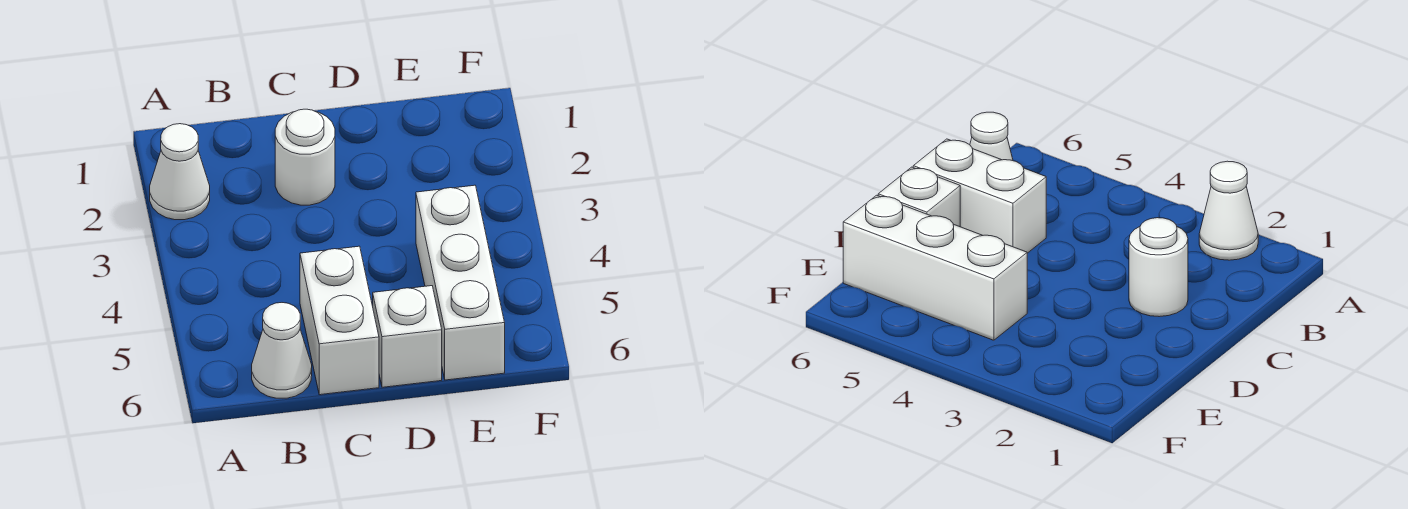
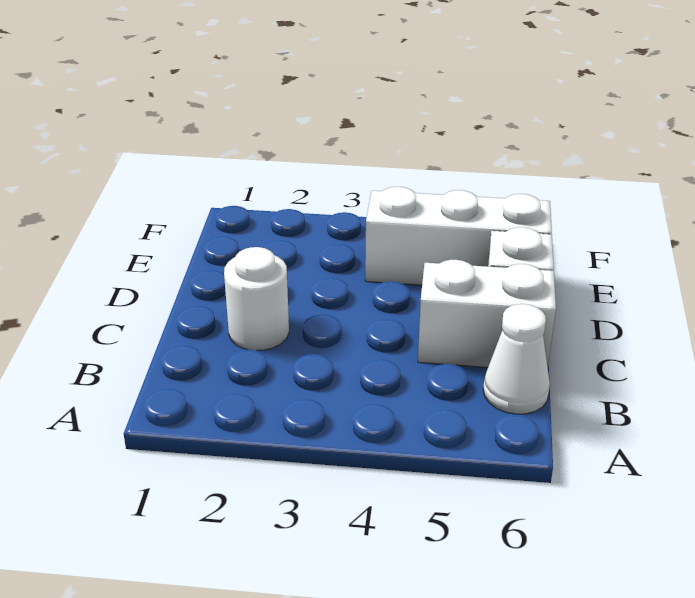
white cone A2 level 1 -> none

